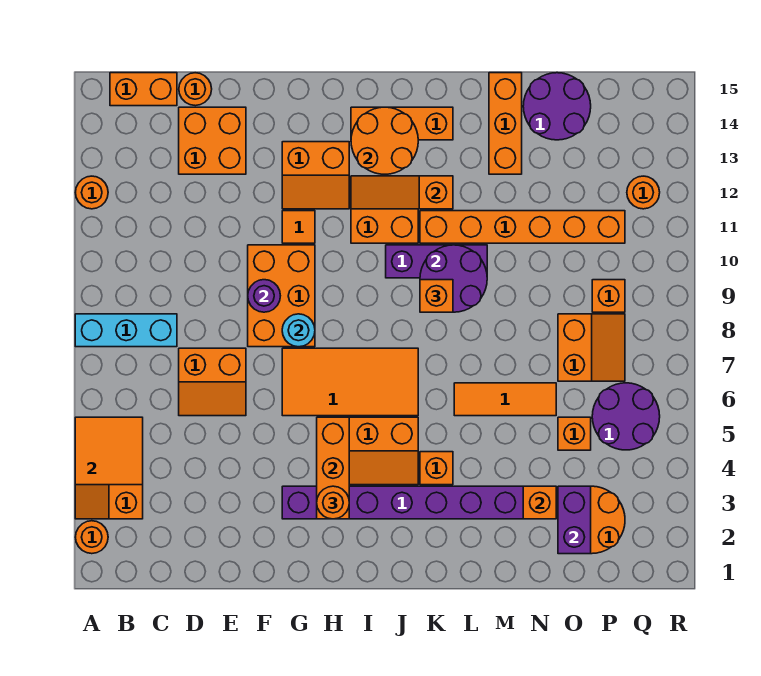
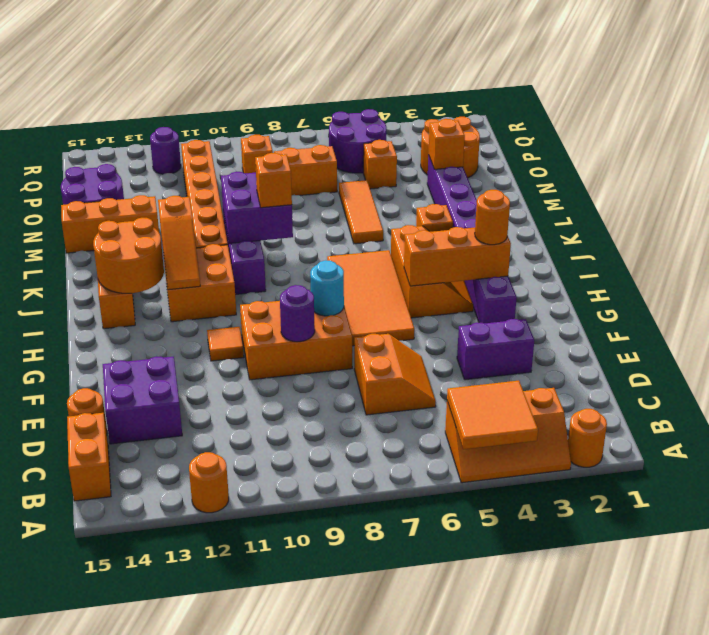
cyan brick A8:C8 level 1 -> none
orange brick D13:E14 level 1 -> purple brick D13:E14 level 1
orange slope G12:H13 level 1 top 13 -> none
purple round brick K9:L10 level 2 -> purple brick K9:L10 level 2
purple brick O2:O3 level 2 -> purple brick E3:E4 level 1
orange round brick Q12 level 1 -> purple round brick Q12 level 1

